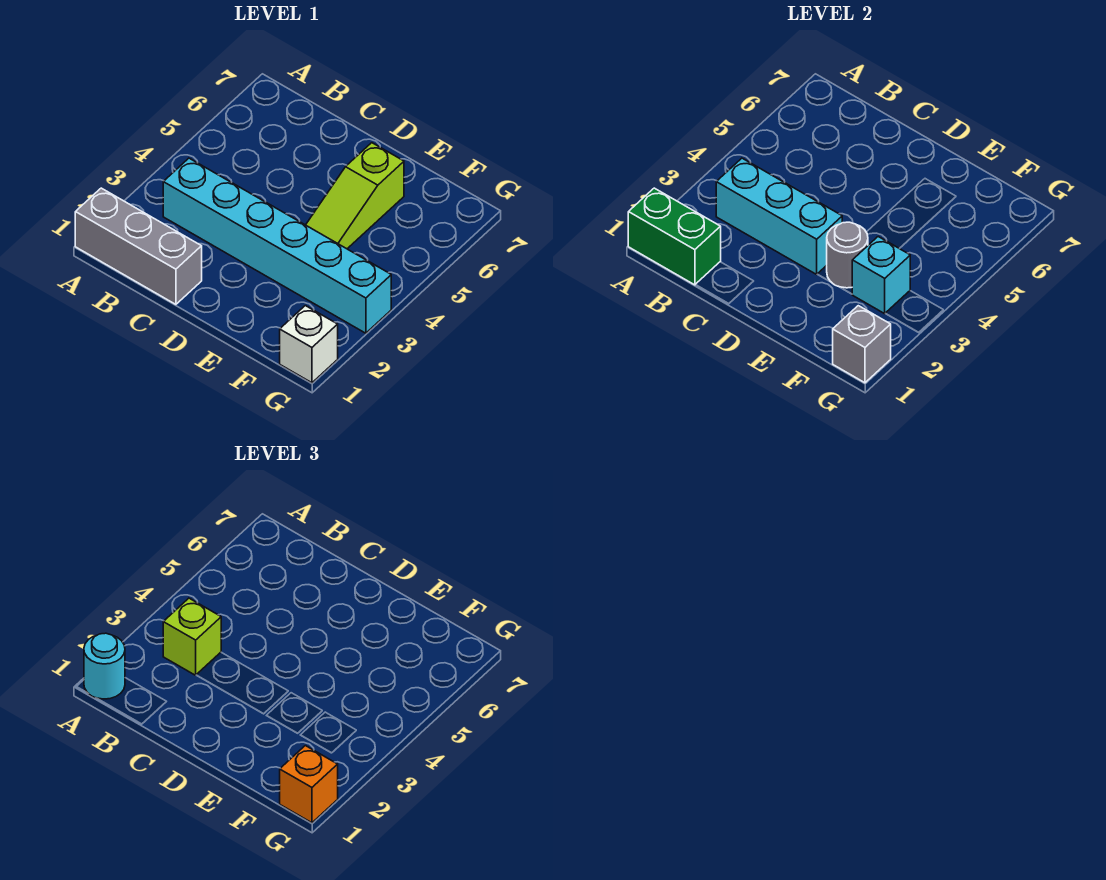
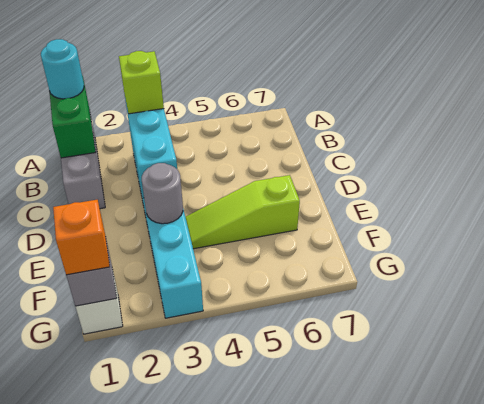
cyan brick F3 level 2 -> none

